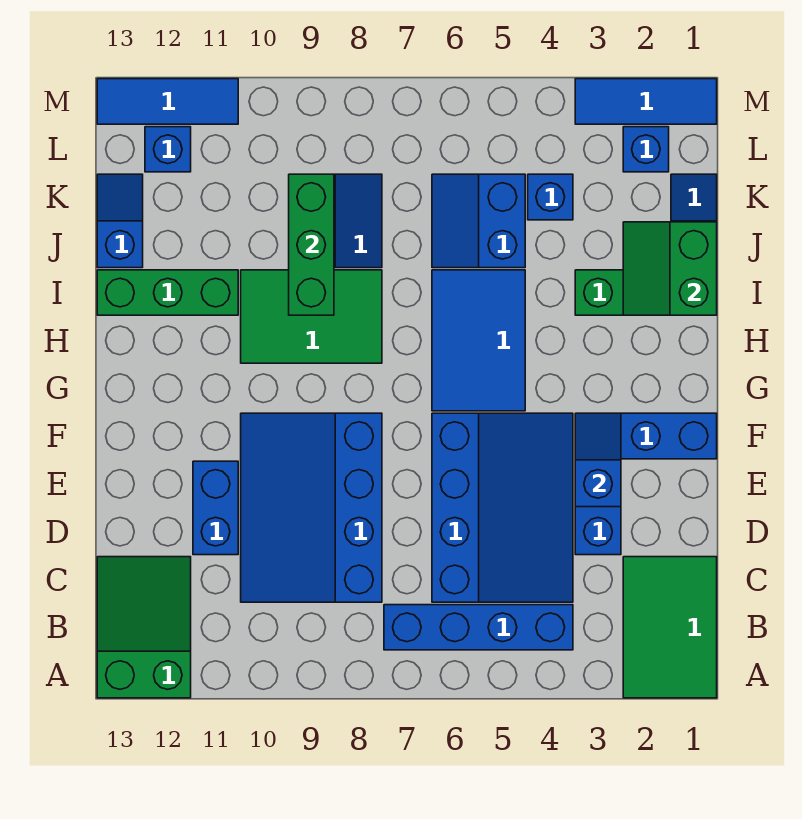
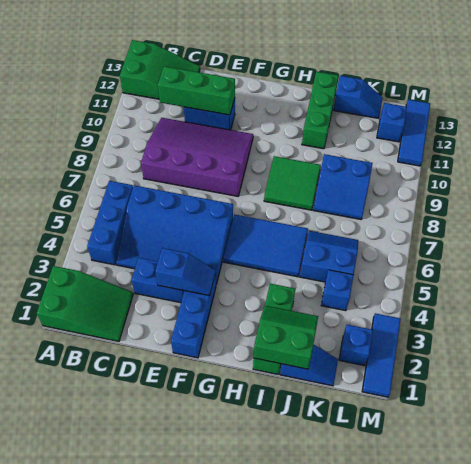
green tile A1:C2 level 1 -> green slope A1:C2 level 1 top A
blue brick B4:B7 level 1 -> blue brick B4:B6 level 1
blue slope C8:F10 level 1 top 8 -> purple slope C8:F10 level 1 top 8
green tile H8:I10 level 1 -> green tile H8:I9 level 1
green brick I9:K9 level 2 -> green brick C11:E11 level 2

